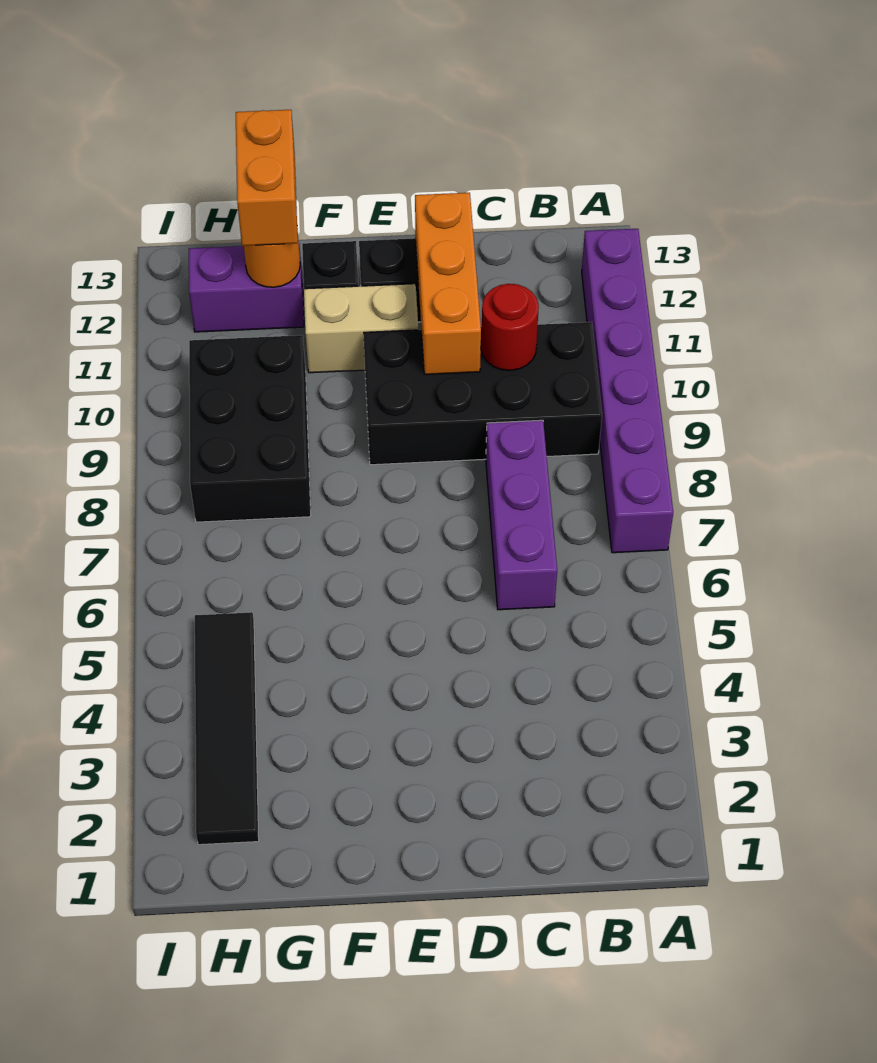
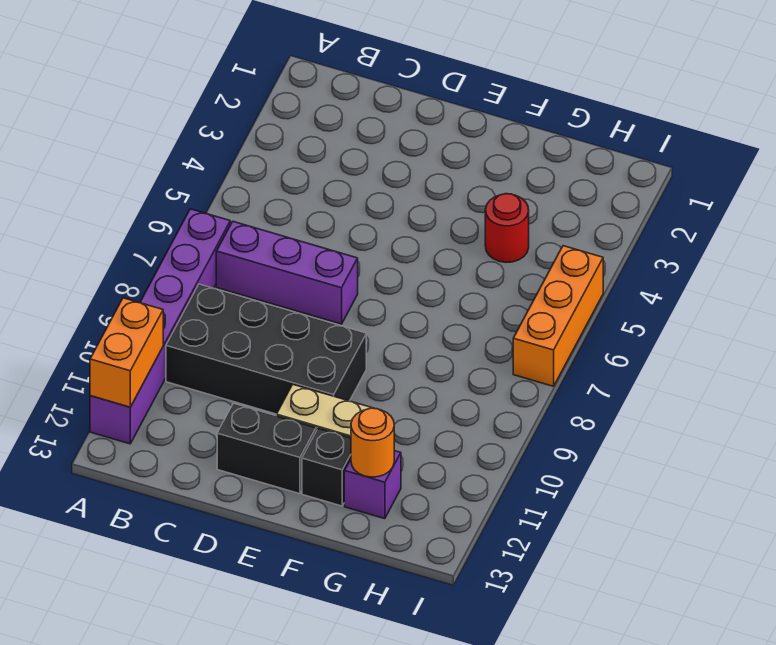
purple brick C6:C8 level 1 -> purple brick B7:D7 level 1
red round brick C10 level 2 -> red round brick G4 level 1
orange brick D10:D12 level 2 -> orange brick I5:I7 level 1
black brick G8:H10 level 1 -> none
purple brick G12:H12 level 1 -> purple brick G12 level 1
orange brick G12:G13 level 3 -> orange brick A11:A12 level 2
black tile H2:H5 level 1 -> none

